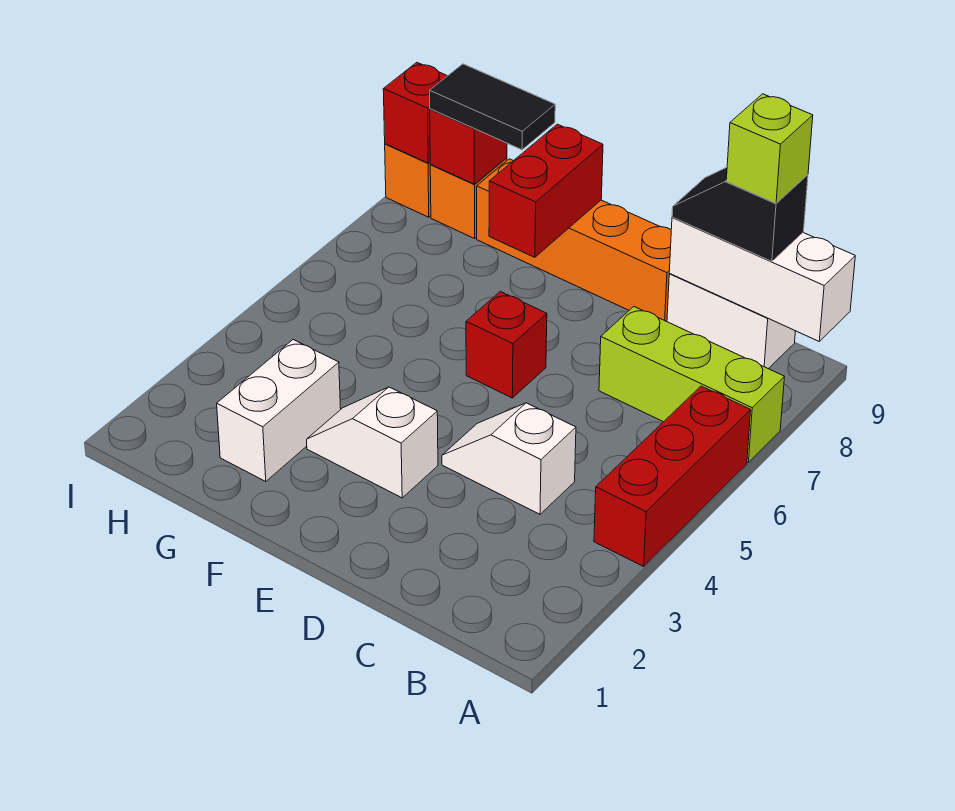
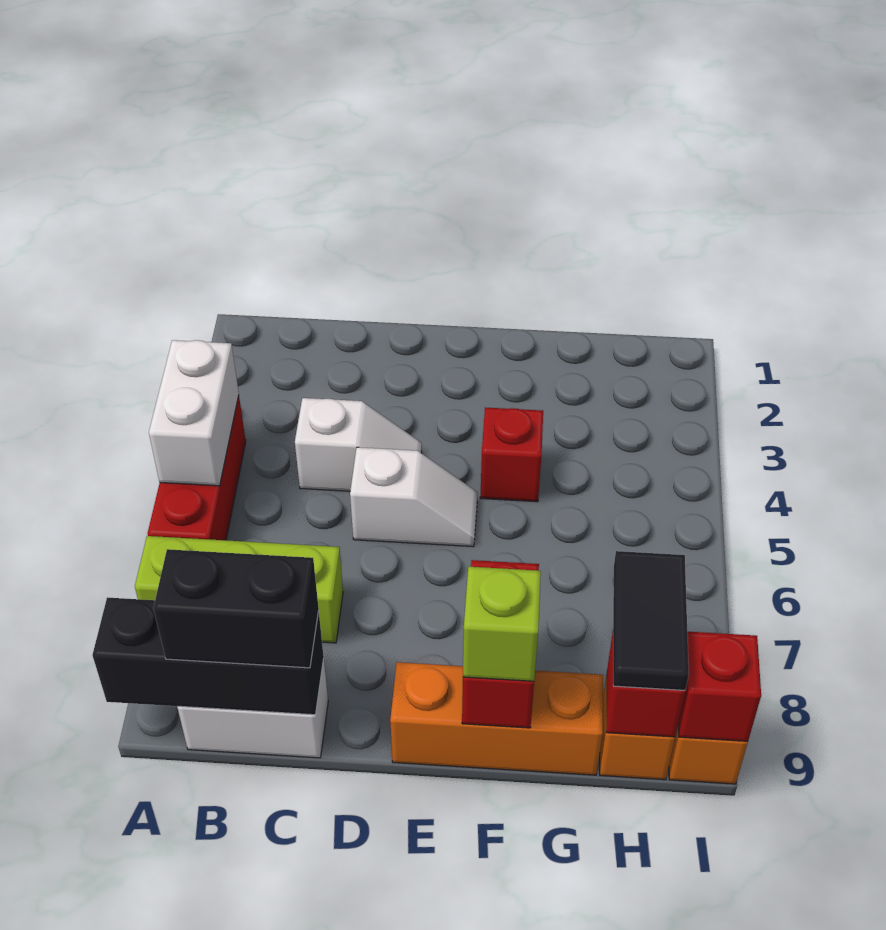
white brick A9:C9 level 2 -> black brick A9:C9 level 2
black slope B9:C9 level 3 top B -> black brick B9:C9 level 3
lime brick B9 level 4 -> lime brick F9 level 3
orange brick D9:G9 level 1 -> orange brick E9:G9 level 1
white slope E3:F3 level 1 top E -> white slope D5:E5 level 1 top D
red brick E6 level 1 -> red brick F4 level 1
white brick G2:G3 level 1 -> white brick A4:A5 level 2
black tile G9:H9 level 3 -> black tile H8:H9 level 3

